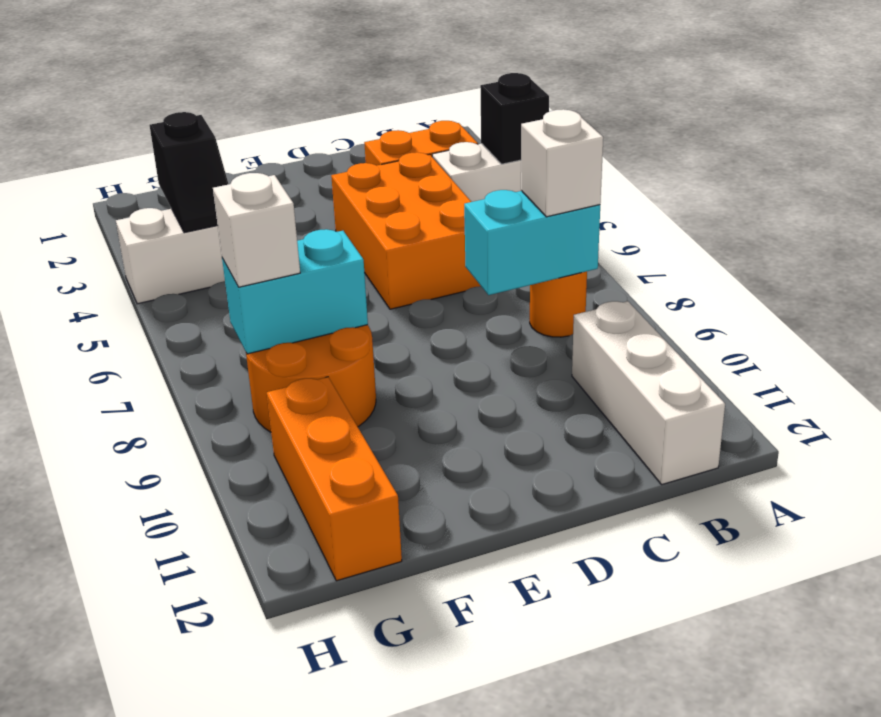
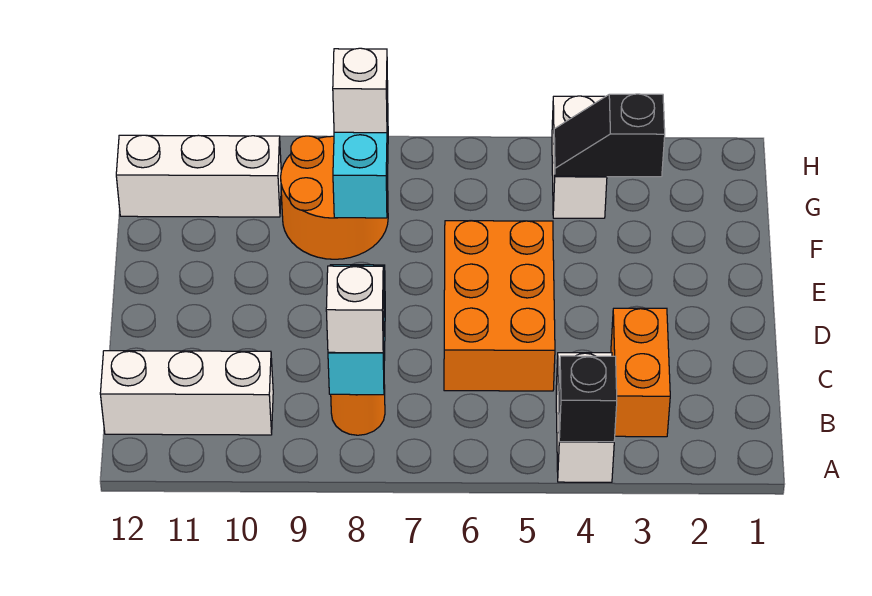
orange brick C4:D6 level 1 -> orange brick C5:E6 level 1
orange brick G10:G12 level 1 -> white brick G10:G12 level 1

